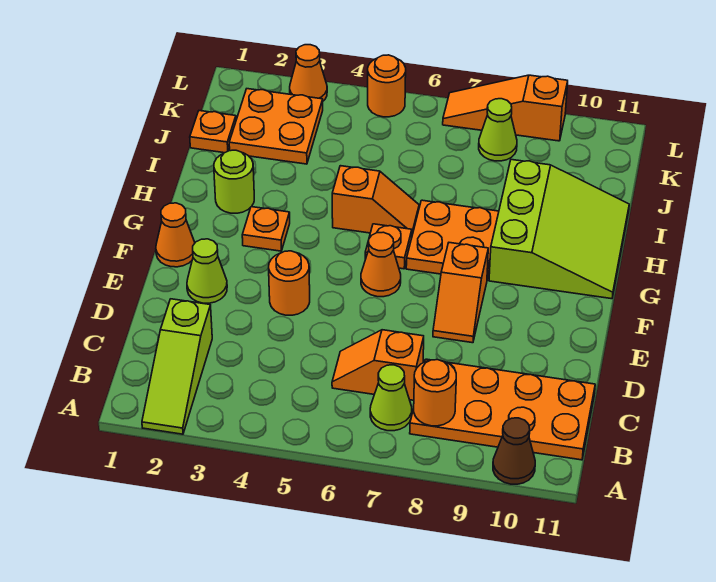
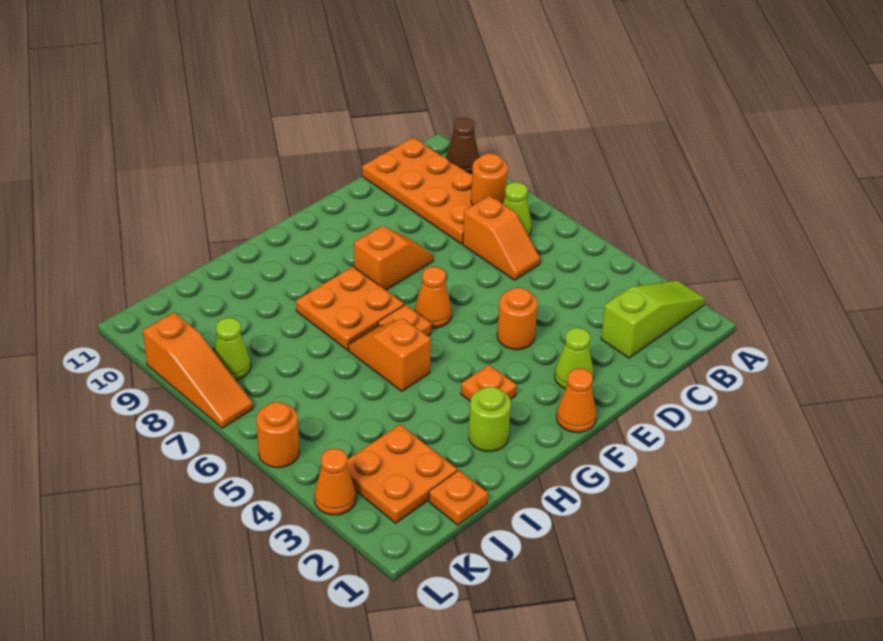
lime slope G9:I11 level 1 top 9 -> none

